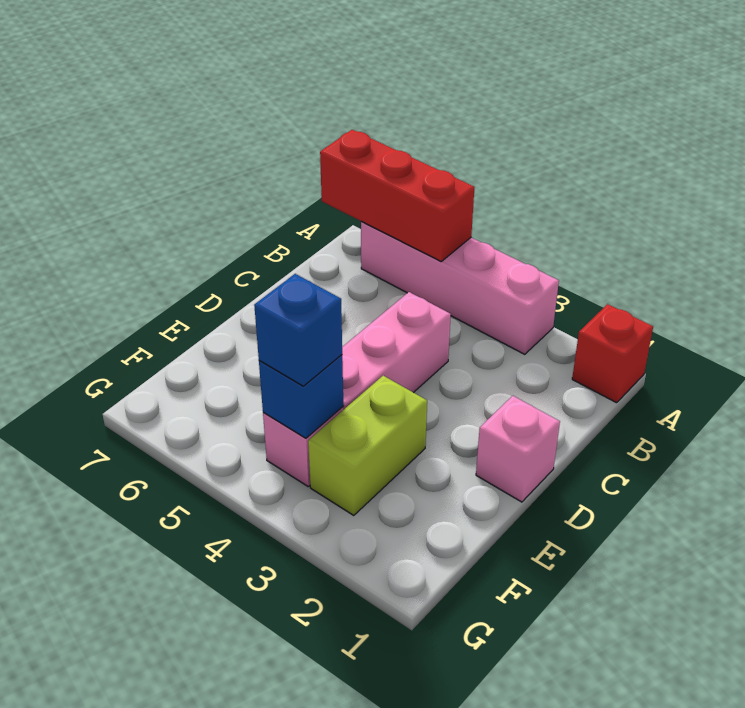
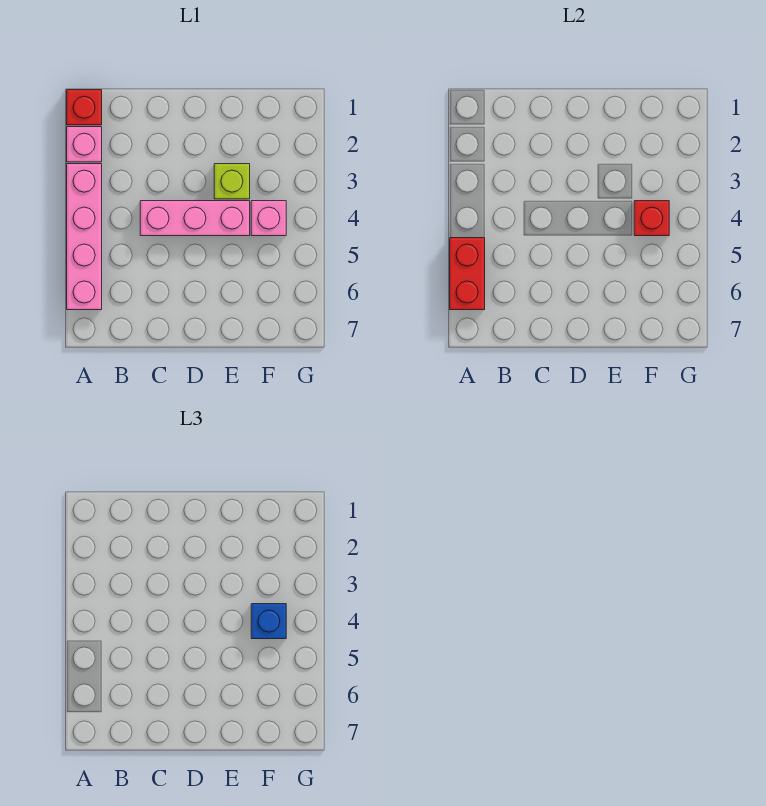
red brick A5:A7 level 2 -> red brick A5:A6 level 2
pink brick D1 level 1 -> pink brick A2 level 1
lime brick E3:F3 level 1 -> lime brick E3 level 1
blue brick F4 level 2 -> red brick F4 level 2

